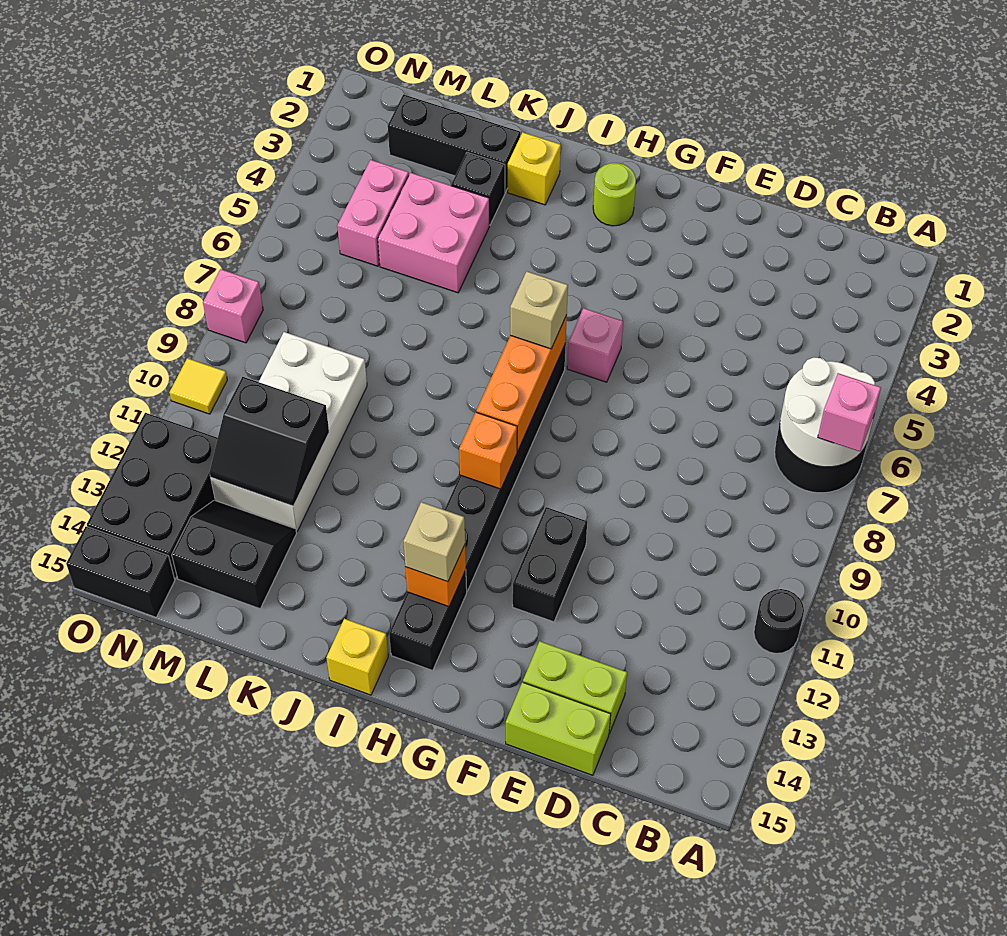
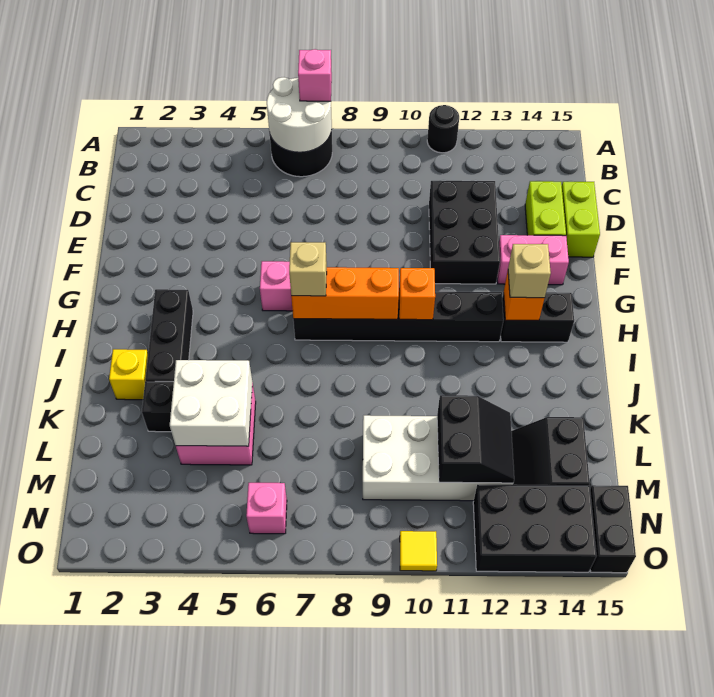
black brick F11:F12 level 1 -> black brick D11:F12 level 1
lime round brick H2 level 1 -> none
yellow brick I15 level 1 -> none
black brick K2:M2 level 1 -> black brick H3:J3 level 1
none -> white brick K4:L5 level 2
pink brick M4:M5 level 1 -> pink brick F13:F14 level 1
pink brick O8 level 1 -> pink brick N6 level 1

